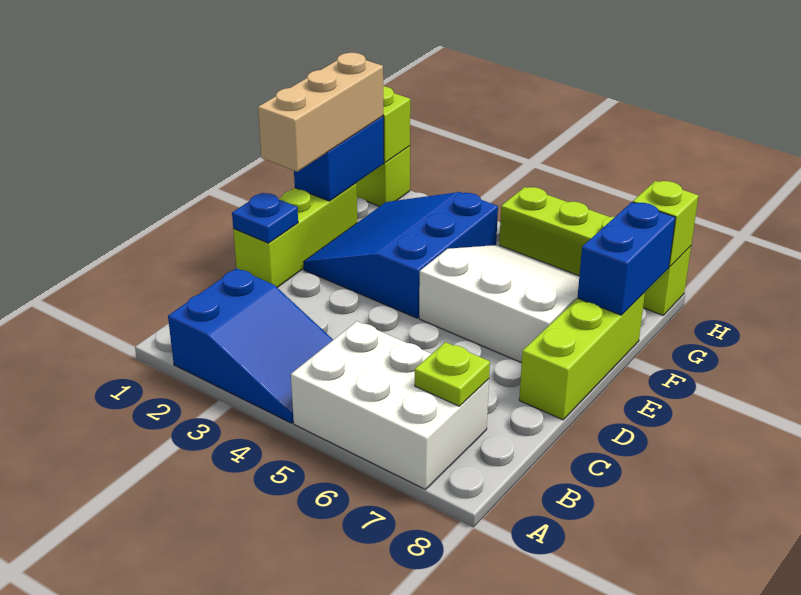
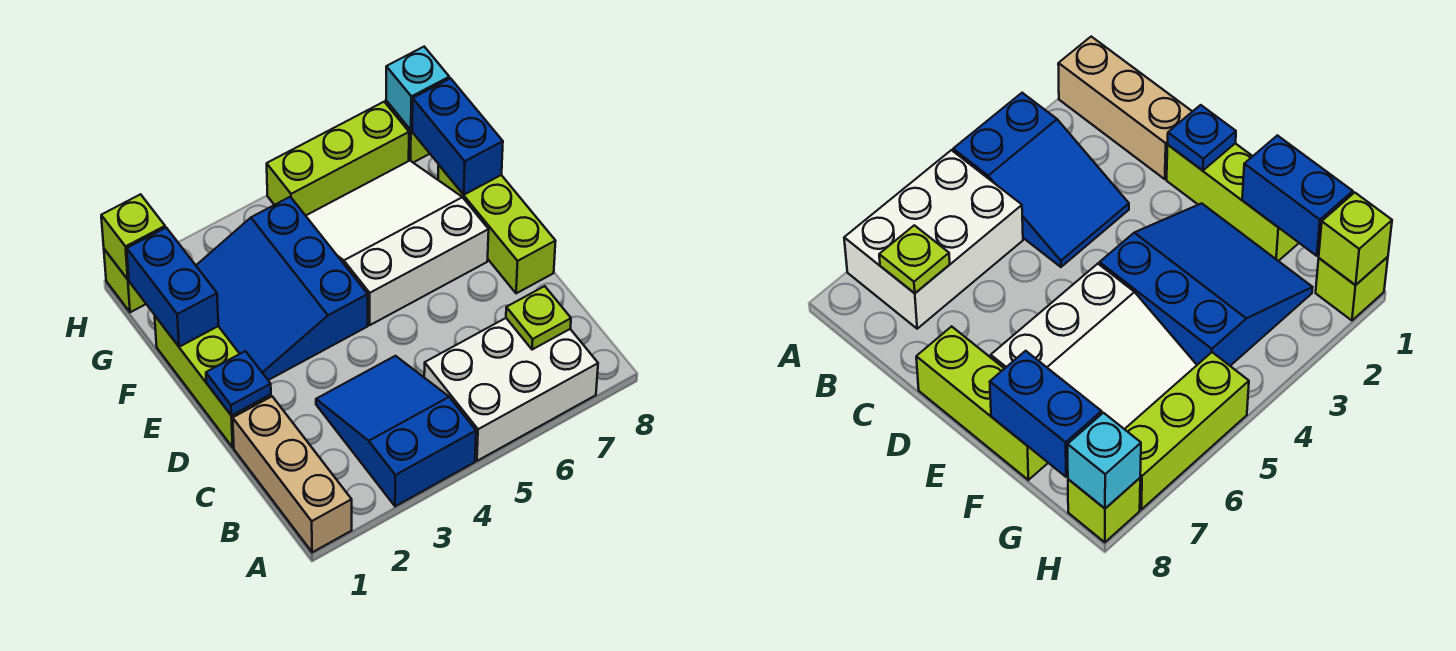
blue slope A2:B4 level 1 top 2 -> blue slope A3:C4 level 1 top A
tan brick E1:G1 level 3 -> tan brick A1:C1 level 1
lime brick H8 level 2 -> cyan brick H8 level 2

